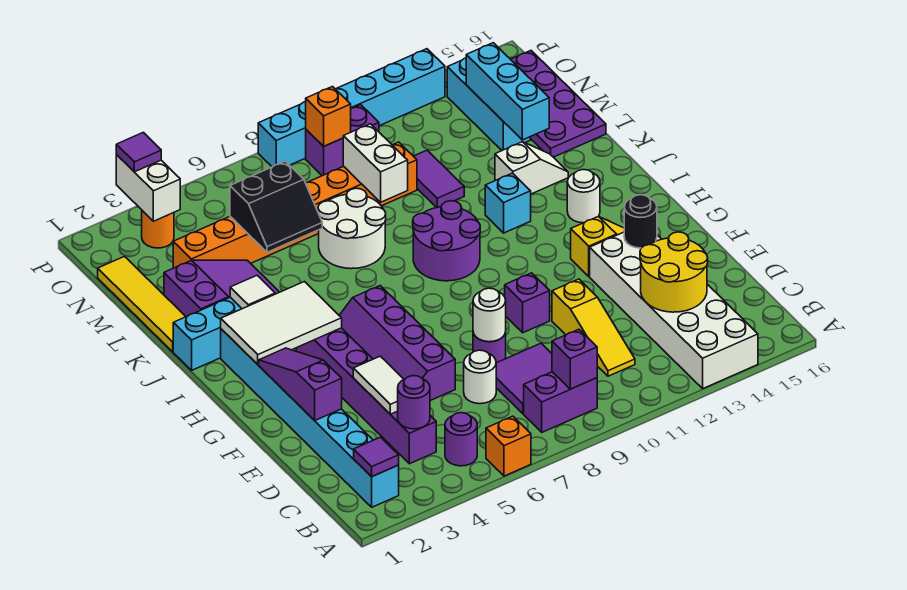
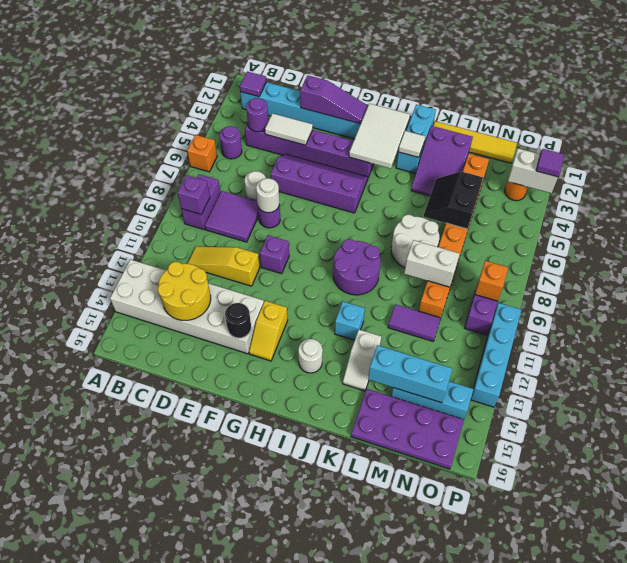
cyan brick P8:P13 level 1 -> cyan brick P10:P13 level 1

